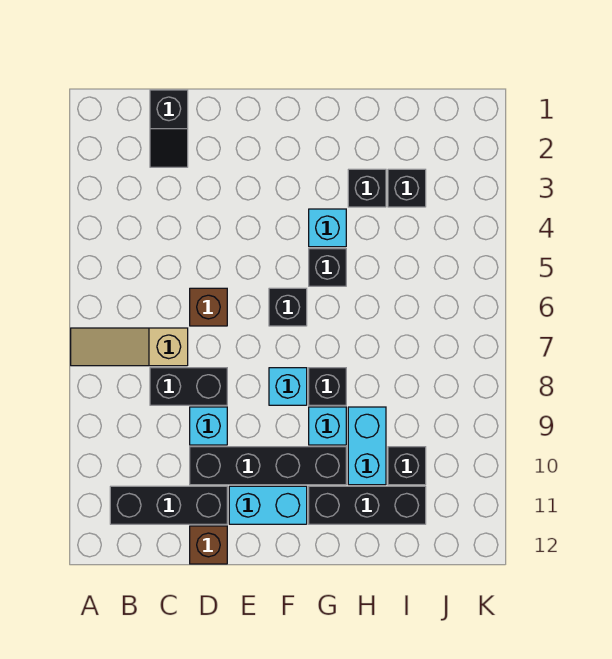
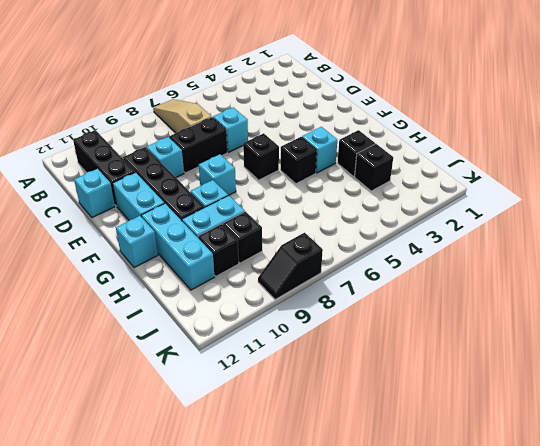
black slope C1:C2 level 1 top 1 -> black slope K8:K9 level 1 top 8
black brick C8:D8 level 1 -> black brick D7:D8 level 1
brown brick D6 level 1 -> cyan brick D6 level 1
brown brick D12 level 1 -> cyan brick D12 level 1
black brick G8 level 1 -> black brick I9 level 1
black brick G11:I11 level 1 -> cyan brick G11:I11 level 1
none -> cyan brick G12 level 1

